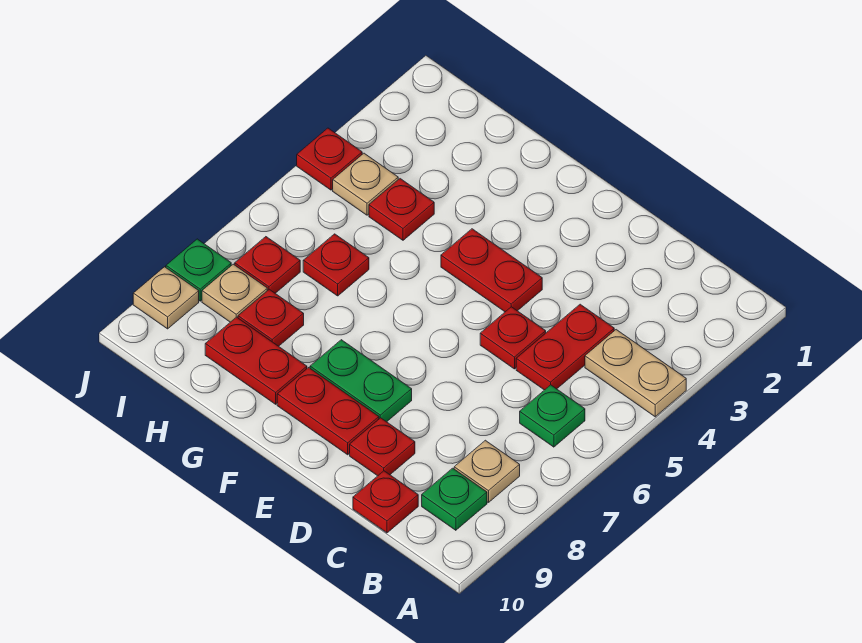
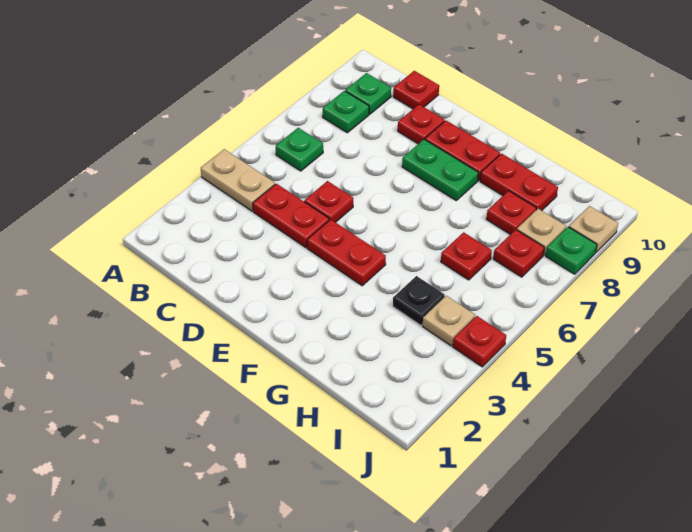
tan plate B8 level 1 -> green plate B8 level 1
red plate C4:C5 level 1 -> red plate C4:D4 level 1
red plate H4 level 1 -> black plate H4 level 1

